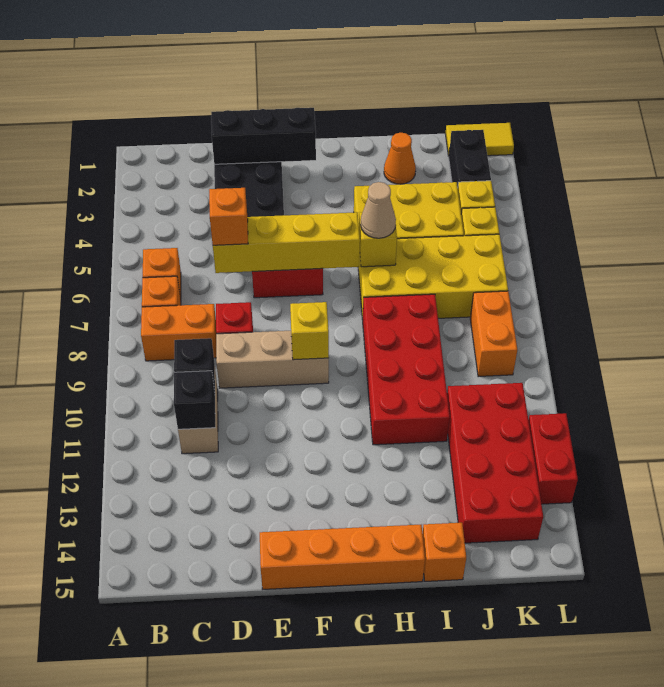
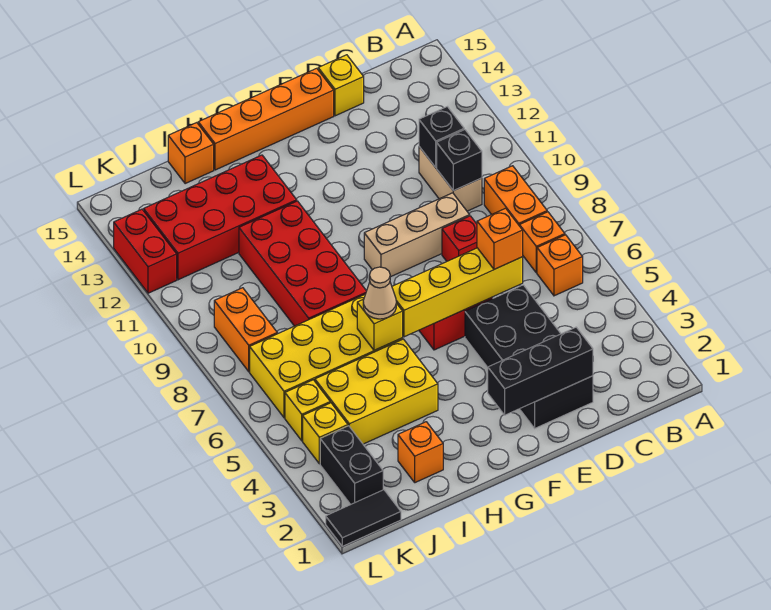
orange brick B8:C8 level 1 -> orange brick B8:B9 level 1
yellow brick F9 level 2 -> yellow brick D15 level 1
orange cone I2 level 1 -> orange brick I2 level 1
red brick J11:K14 level 1 -> red brick H12:K13 level 1
yellow tile K1:L1 level 1 -> black tile K1:L1 level 1

